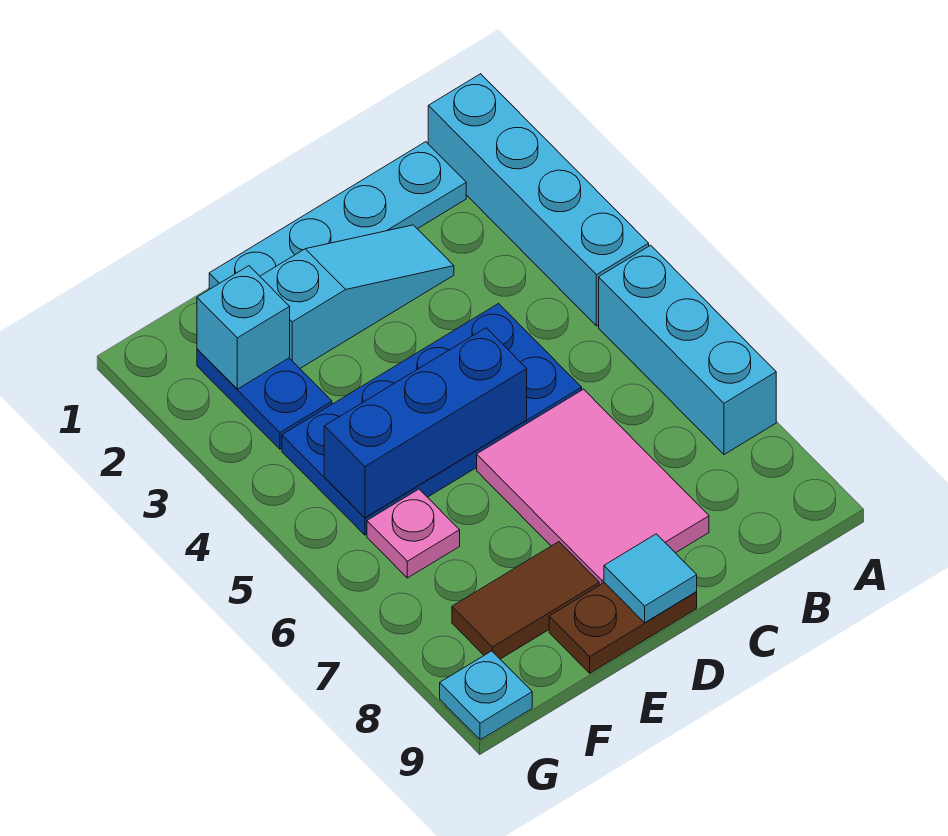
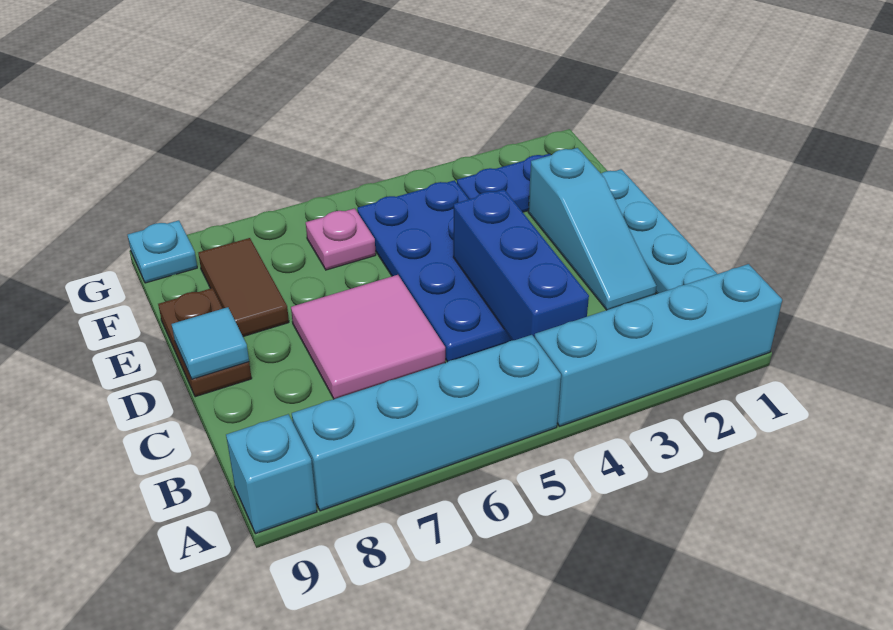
cyan brick A5:A7 level 1 -> cyan brick A5:A8 level 1
pink tile C6:D8 level 1 -> pink tile C6:D7 level 1
blue brick D5:F5 level 2 -> blue brick B4:D4 level 2
cyan brick F2 level 2 -> cyan brick A9 level 1

